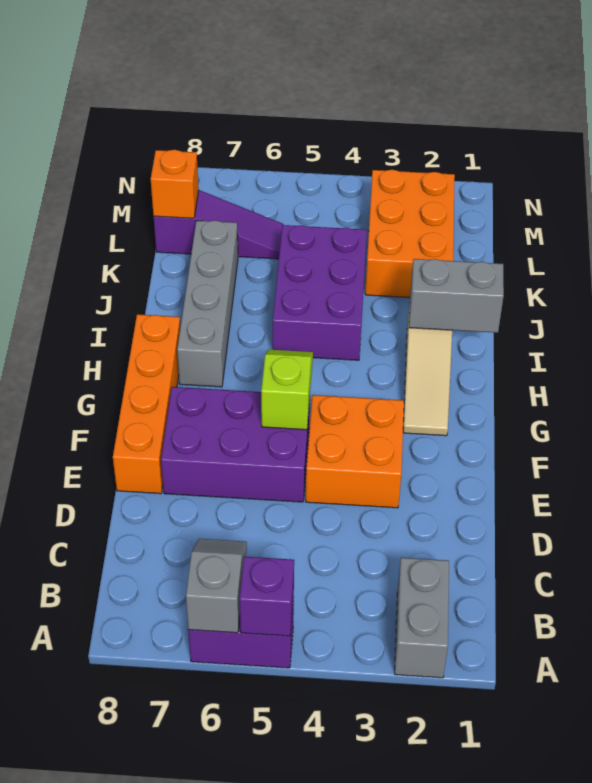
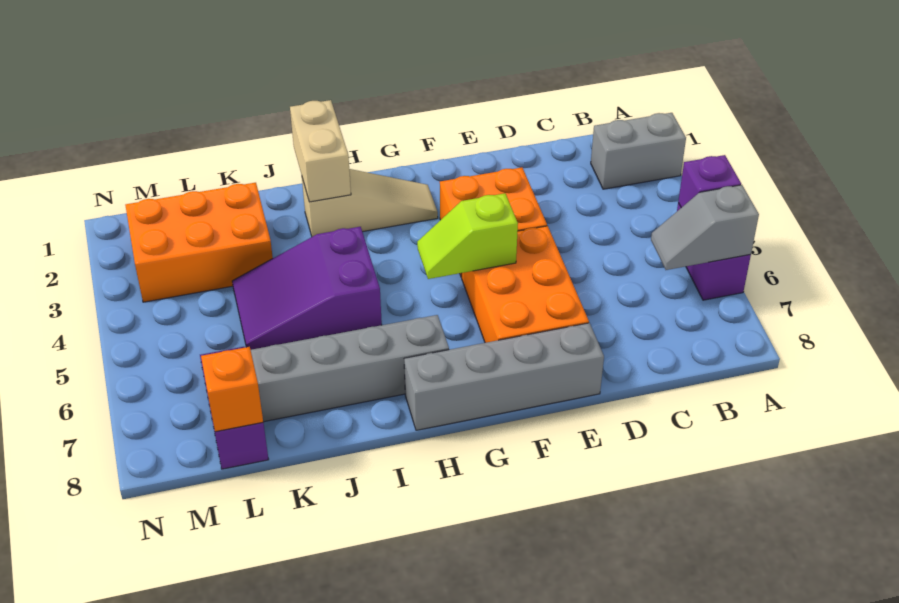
purple brick E5:F7 level 1 -> orange brick E5:F7 level 1
orange brick E8:H8 level 1 -> grey brick E8:H8 level 1
grey brick I1:I2 level 2 -> tan brick I1:I2 level 2
purple brick I4:K5 level 1 -> purple slope I4:K5 level 1 top I

